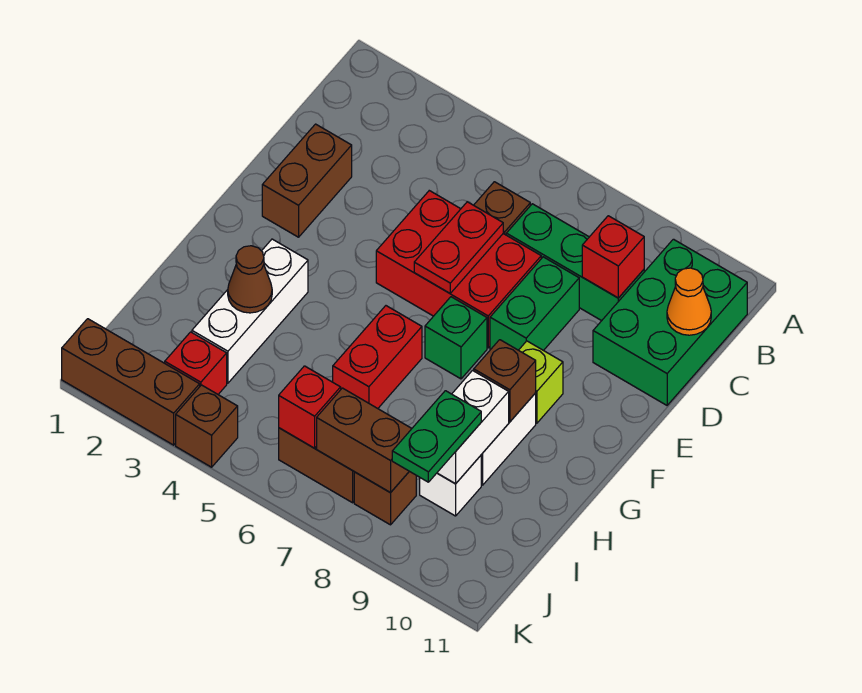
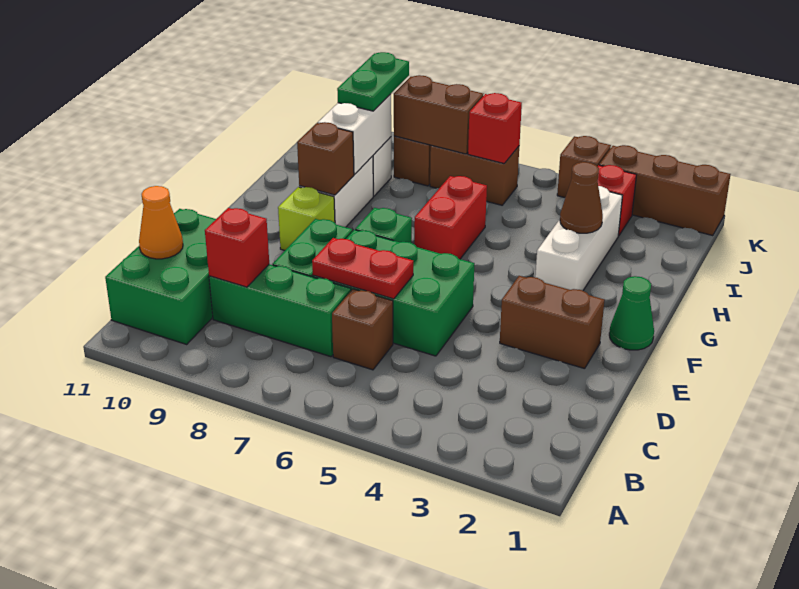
brown brick D2:E2 level 1 -> brown brick E2:E3 level 1
red brick D5:E7 level 1 -> green brick D5:E7 level 1
red plate D6:E6 level 2 -> red plate D6:D7 level 2
none -> green cone F1 level 1

